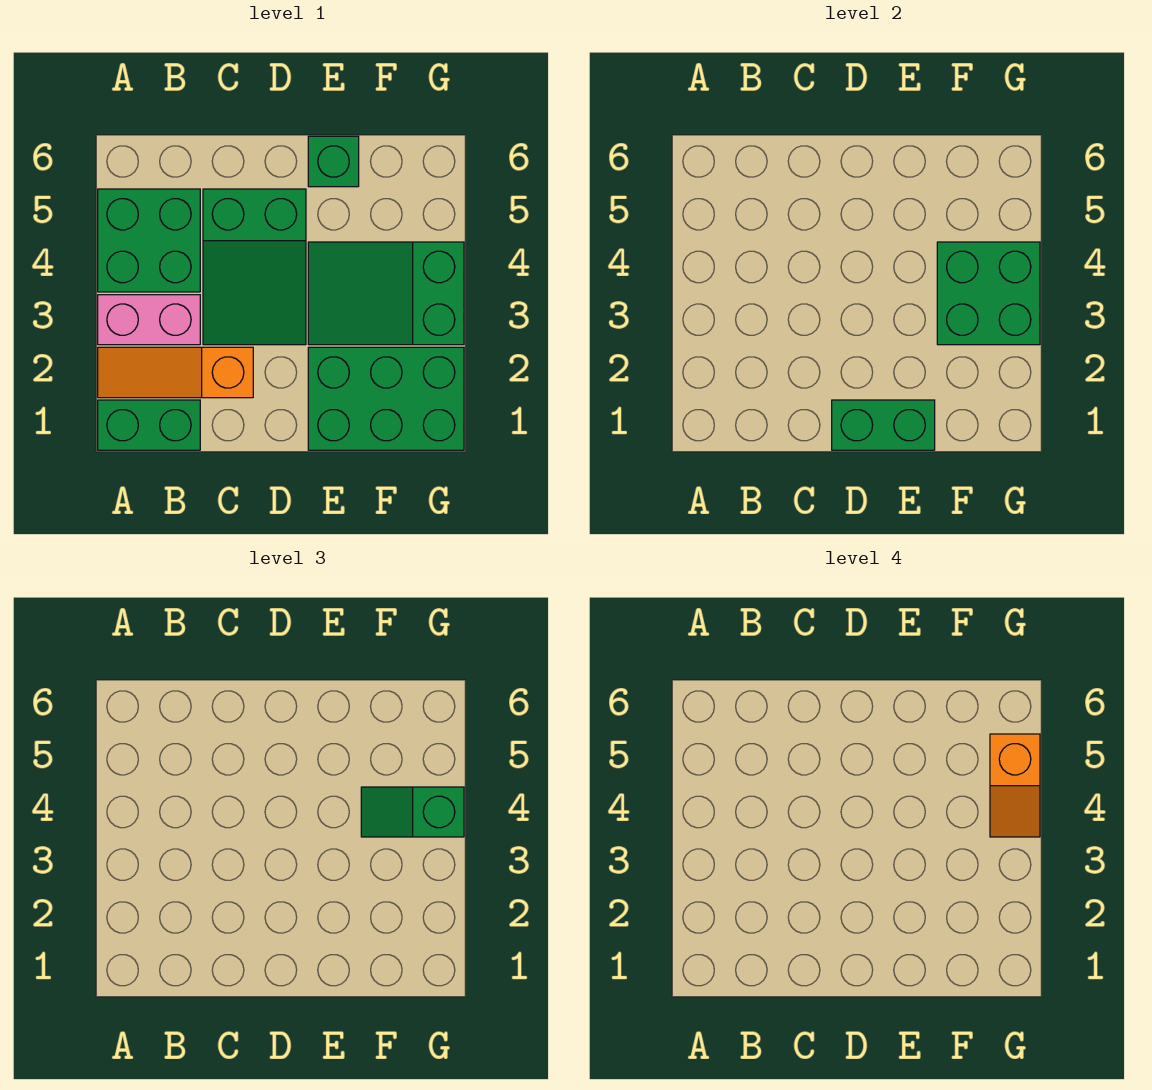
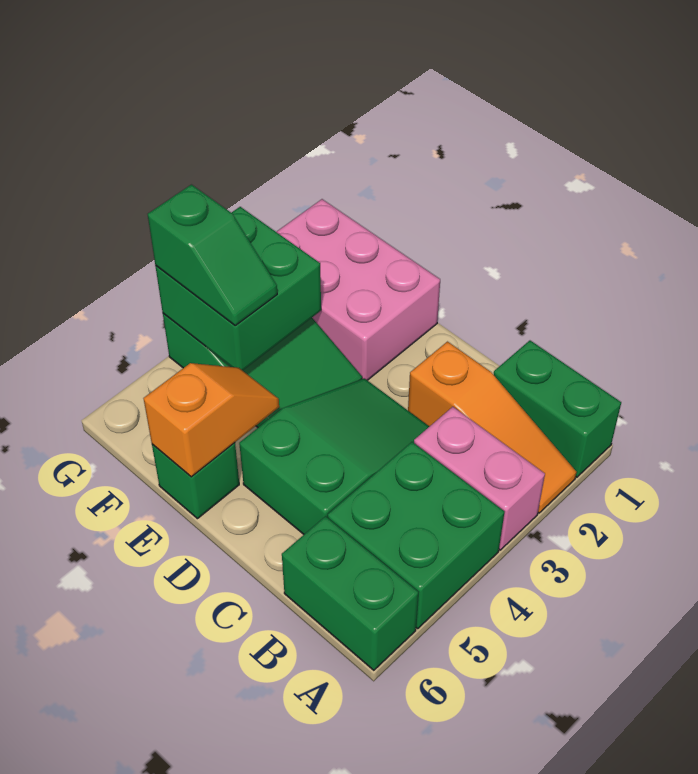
green brick D1:E1 level 2 -> green brick A6:B6 level 1
green brick E1:G2 level 1 -> pink brick E1:G2 level 1
orange slope G4:G5 level 4 top 5 -> orange slope E5:E6 level 2 top 6

